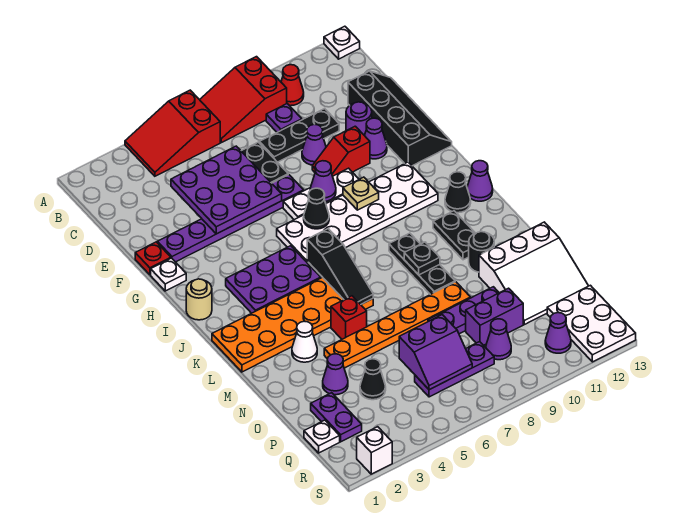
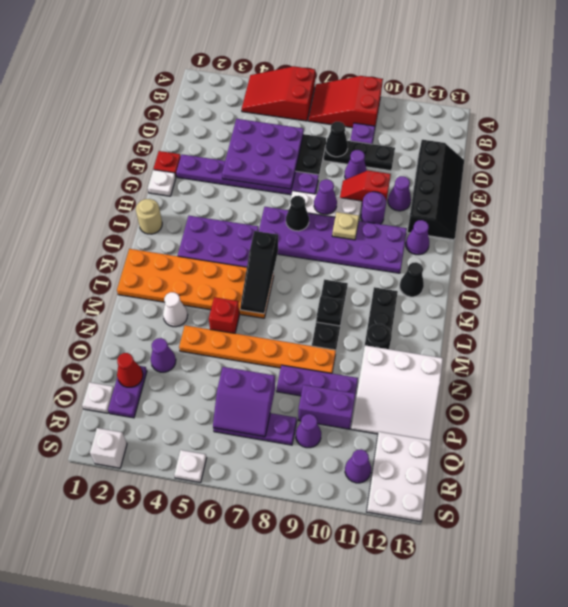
white plate A13 level 1 -> white plate S5 level 1
red cone B10 level 1 -> red cone P2 level 2
purple round brick E11 level 1 -> purple round brick G10 level 1
white plate H6:I11 level 1 -> purple plate H6:I11 level 1
purple cone J13 level 1 -> purple cone H12 level 1
black cone P4 level 1 -> black cone D8 level 2

